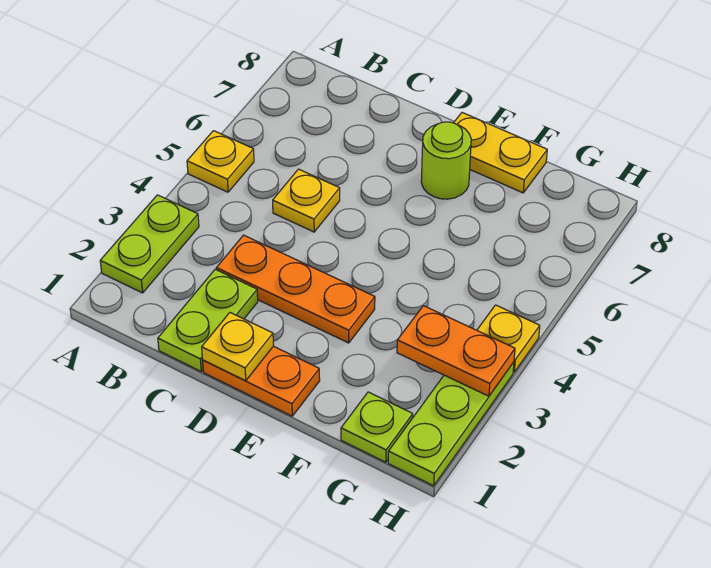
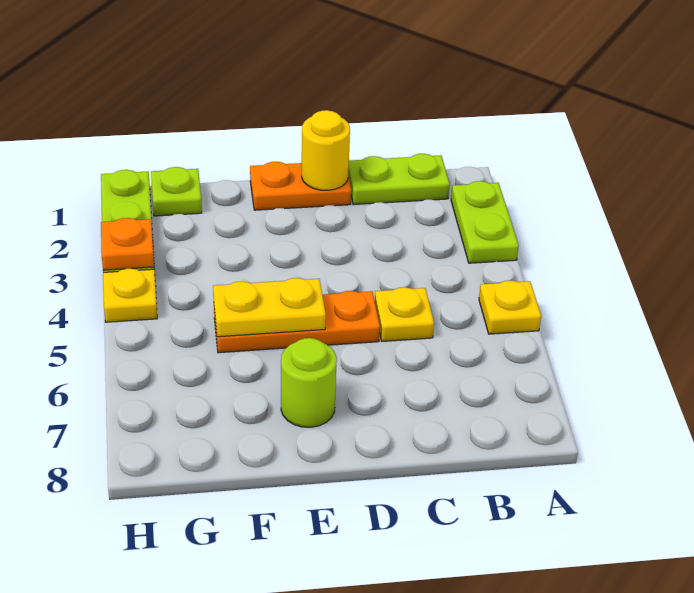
lime plate C1:C2 level 1 -> lime plate B1:C1 level 1
orange plate C3:E3 level 1 -> orange plate D5:F5 level 1
yellow plate D1 level 2 -> yellow round brick D1 level 2
yellow plate E8:F8 level 1 -> yellow plate E5:F5 level 2
orange plate G3:H3 level 2 -> orange plate H3 level 2

